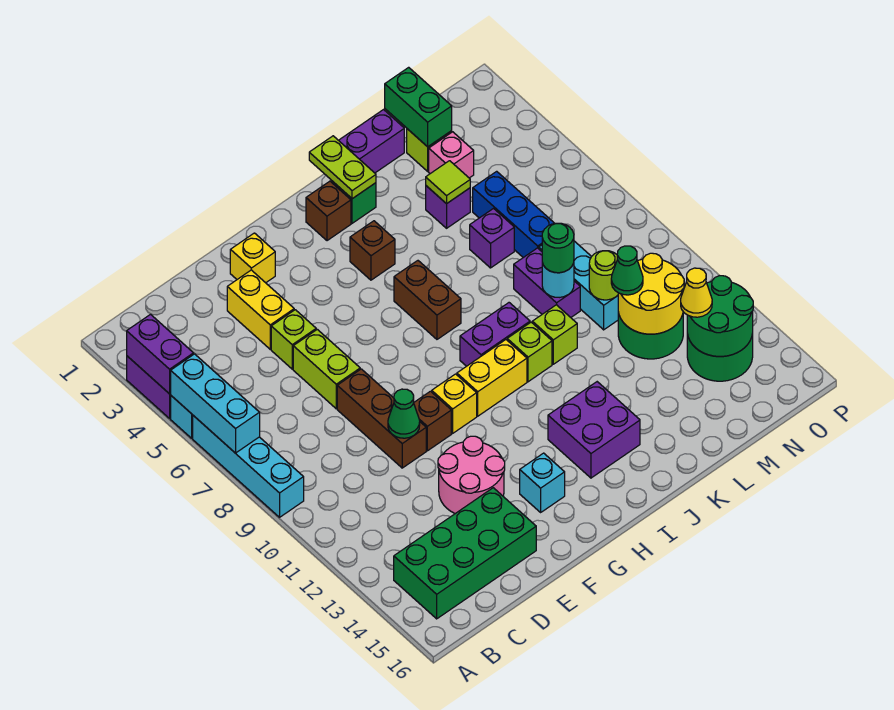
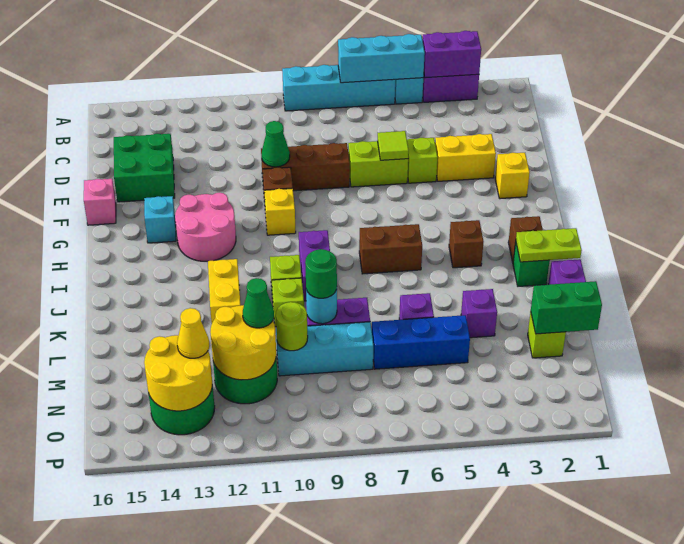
green brick B14:E15 level 1 -> green brick D14:E15 level 1
pink round brick E12:F13 level 1 -> pink round brick G12:H13 level 1
yellow brick H10:I10 level 1 -> yellow brick J12:K12 level 1
purple brick I13:J14 level 1 -> none
lime tile L4 level 2 -> lime tile E6 level 2
pink brick M3 level 1 -> pink brick F16 level 1
green round brick N13:O14 level 2 -> yellow round brick N13:O14 level 2

